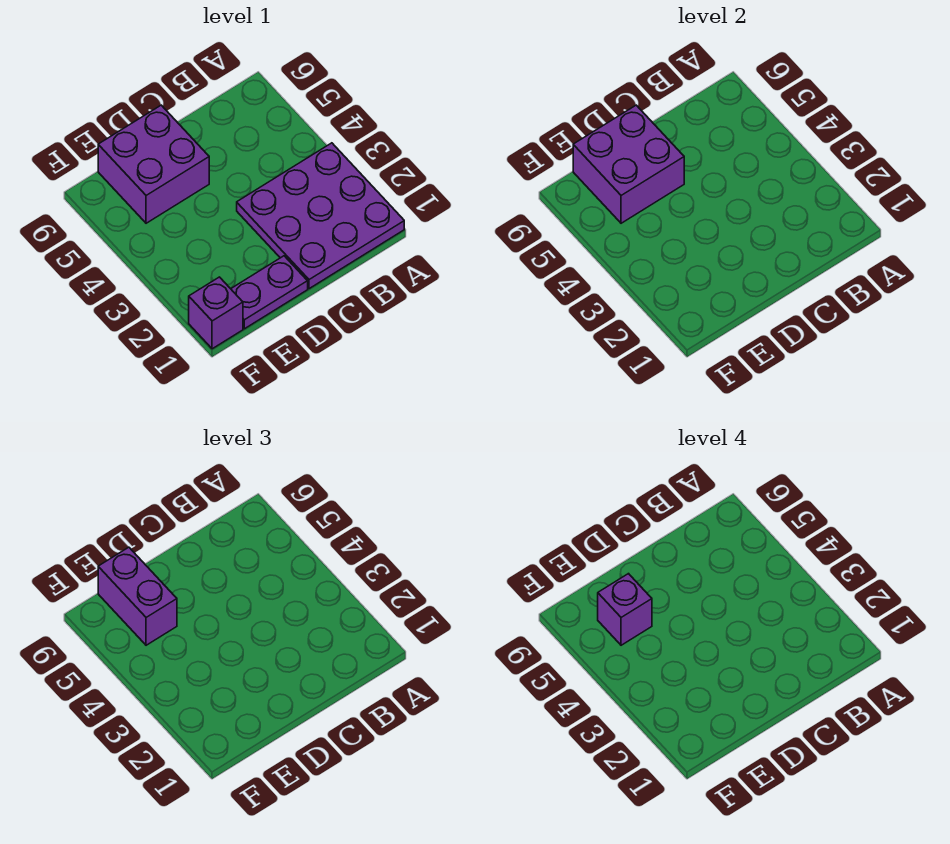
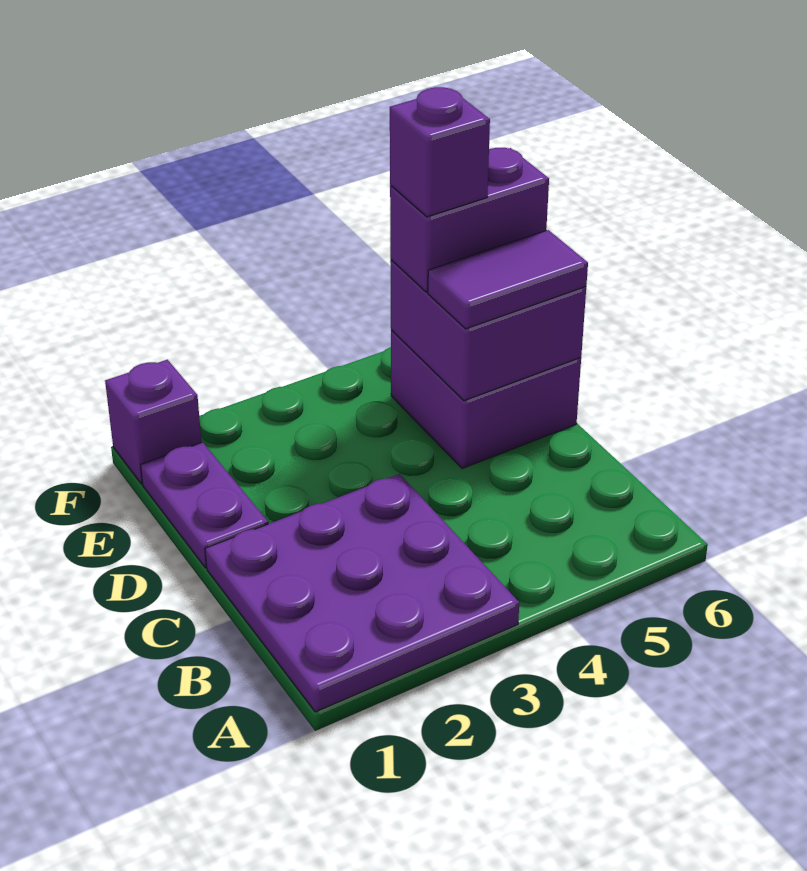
none -> purple tile D5:D6 level 3

